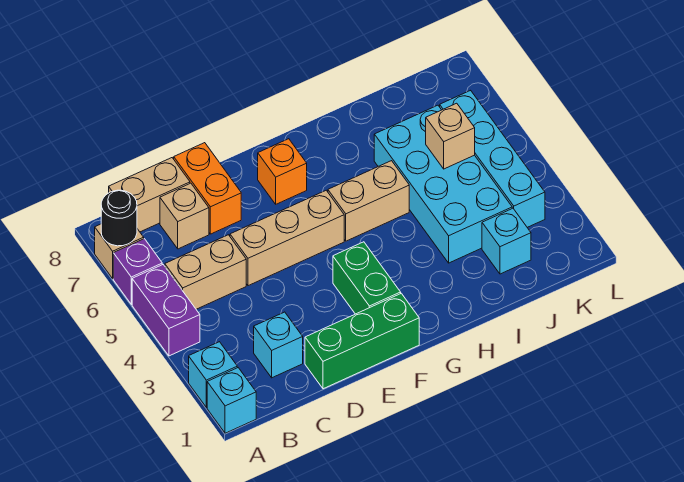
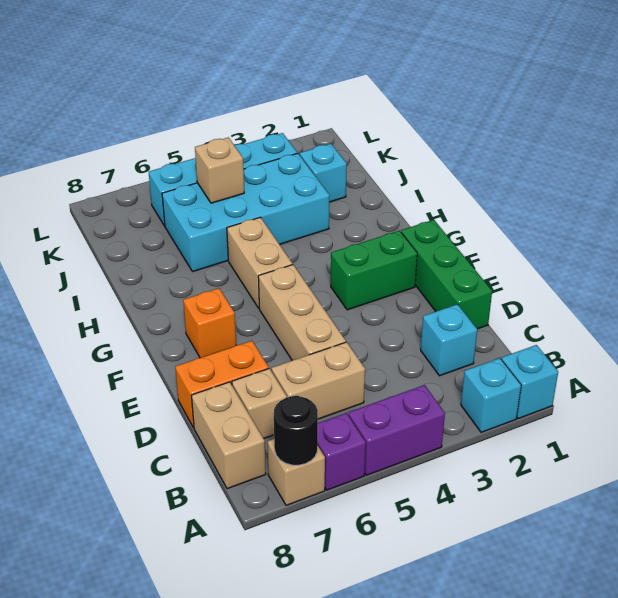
tan brick B5:C5 level 1 -> tan brick C5:C6 level 1

